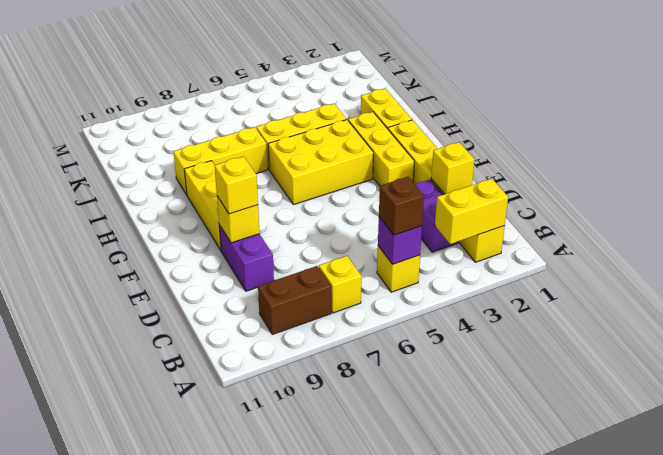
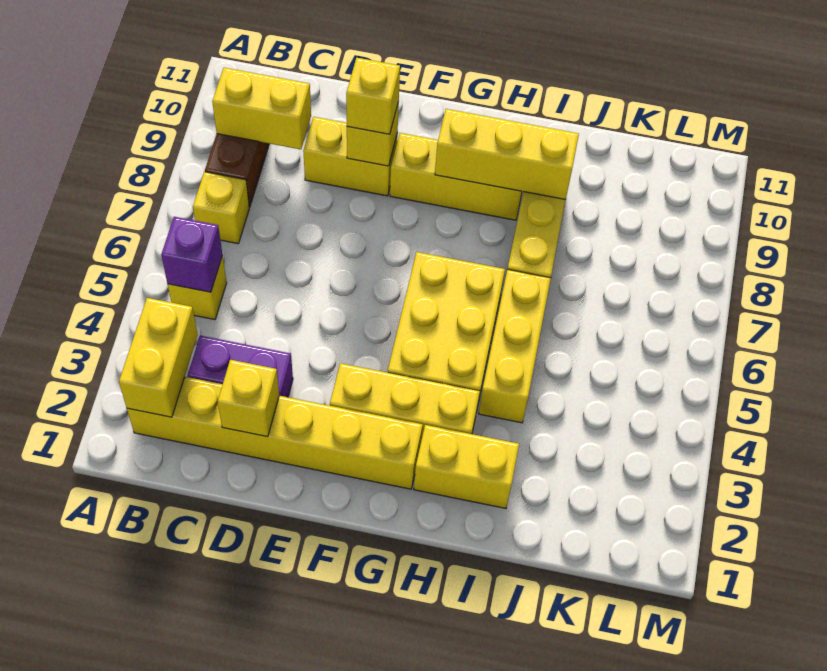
brown brick B5 level 3 -> none
none -> yellow brick B9:C9 level 2
purple brick D9:E9 level 1 -> yellow brick D9:E9 level 1
none -> yellow brick G9:I9 level 2

